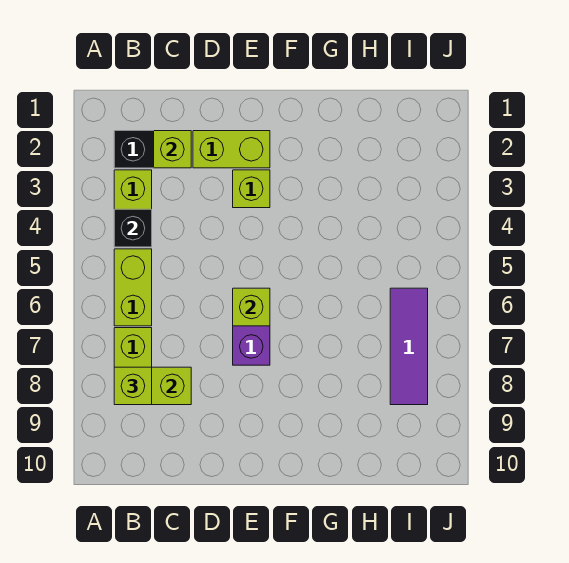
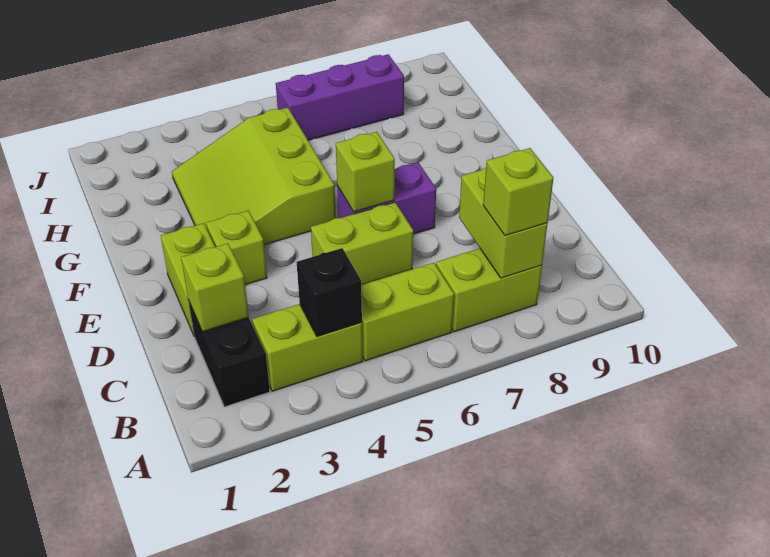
none -> lime brick D5:D6 level 1
none -> lime slope F3:H5 level 1 top 5
purple tile I6:I8 level 1 -> purple brick I6:I8 level 1

